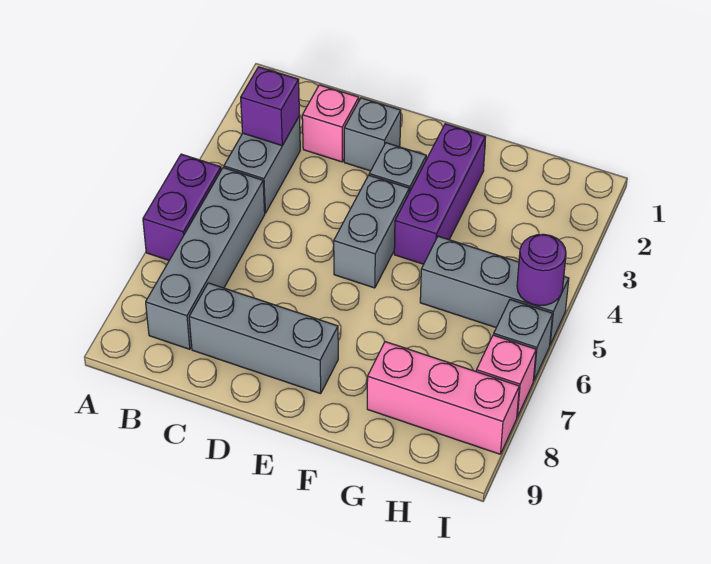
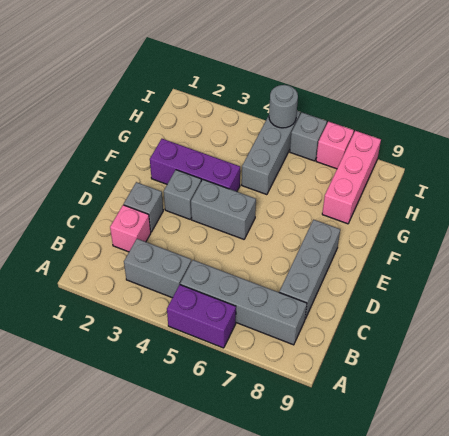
purple brick B3 level 2 -> none
purple round brick I5 level 2 -> grey round brick I5 level 2

